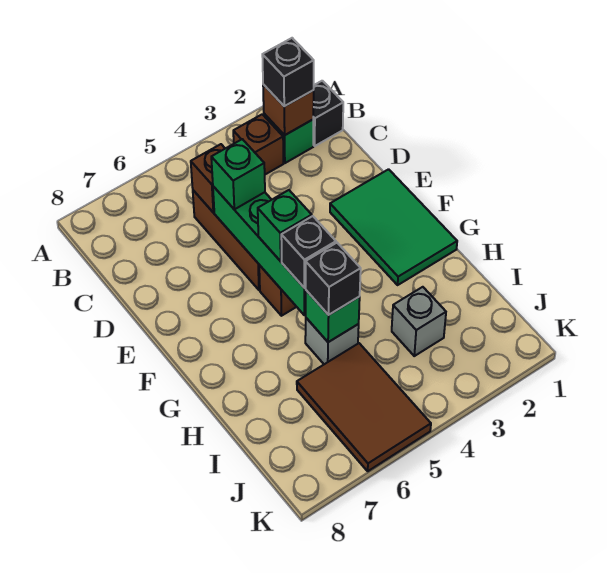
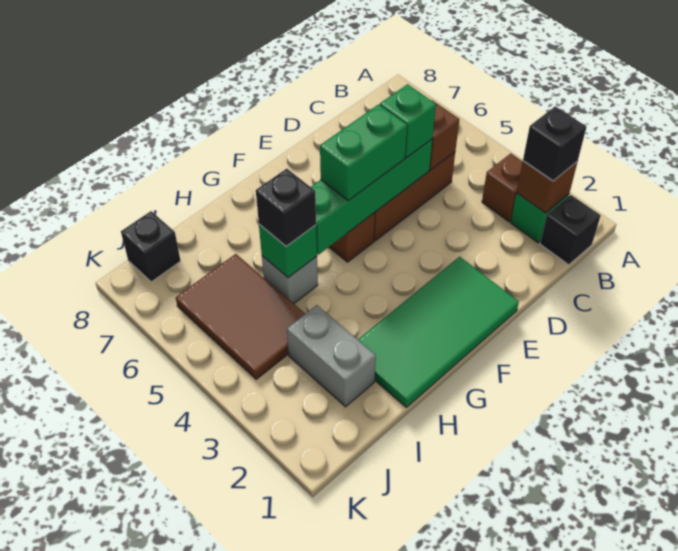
green tile E1:G2 level 1 -> green tile E1:H2 level 1
green brick F5 level 3 -> green brick E5:F5 level 3
black brick G5 level 3 -> black brick J8 level 1
grey brick I3 level 1 -> grey brick I2:I3 level 1
brown tile I5:K6 level 1 -> brown tile I4:J6 level 1

